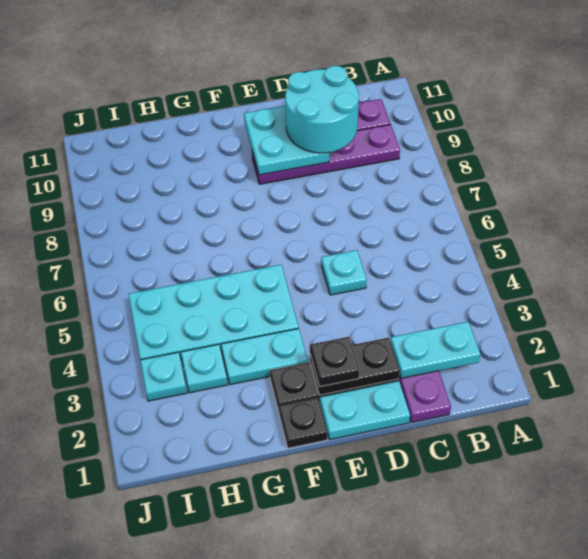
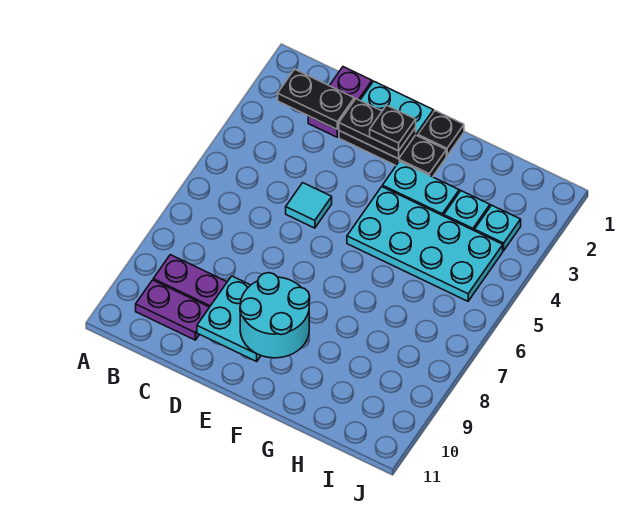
cyan plate B2:C2 level 2 -> black plate B2:C2 level 2
cyan round brick C9:D10 level 3 -> cyan round brick E9:F10 level 3
cyan plate D5 level 1 -> cyan tile D5 level 1

